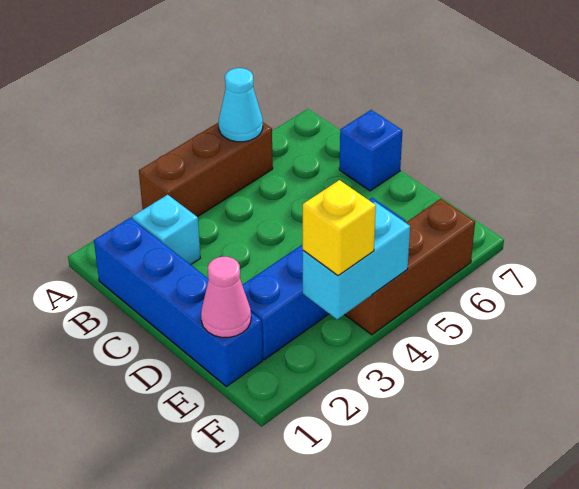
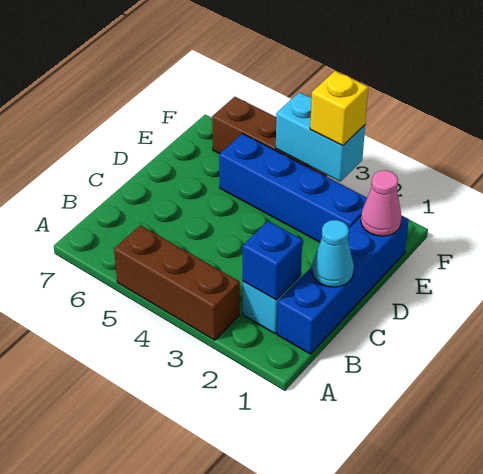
cyan cone A5 level 2 -> cyan cone C1 level 2
blue brick C7 level 1 -> blue brick B2 level 2

